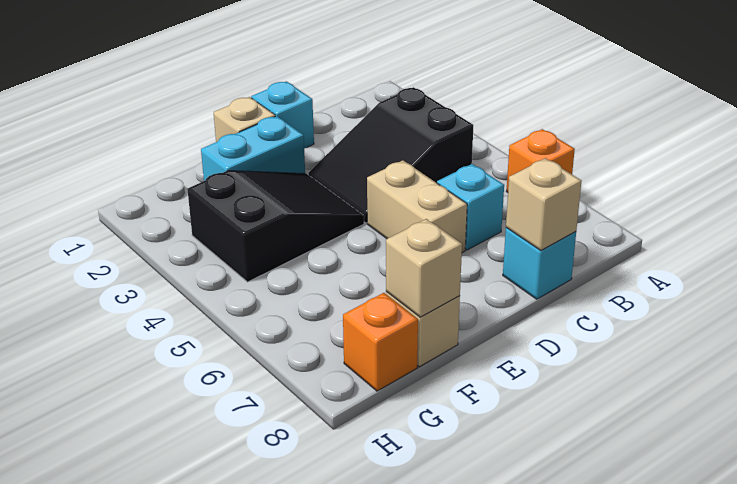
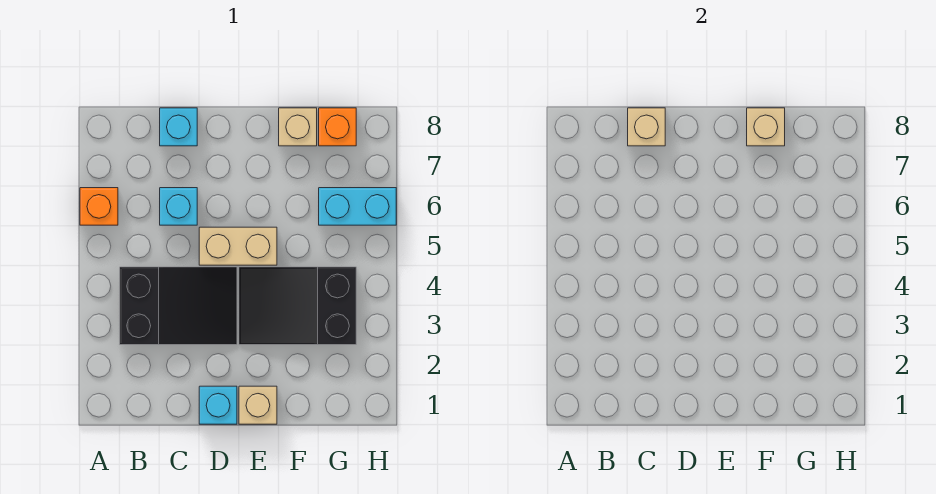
tan brick D5:D6 level 1 -> tan brick D5:E5 level 1
cyan brick E2:F2 level 1 -> cyan brick G6:H6 level 1

